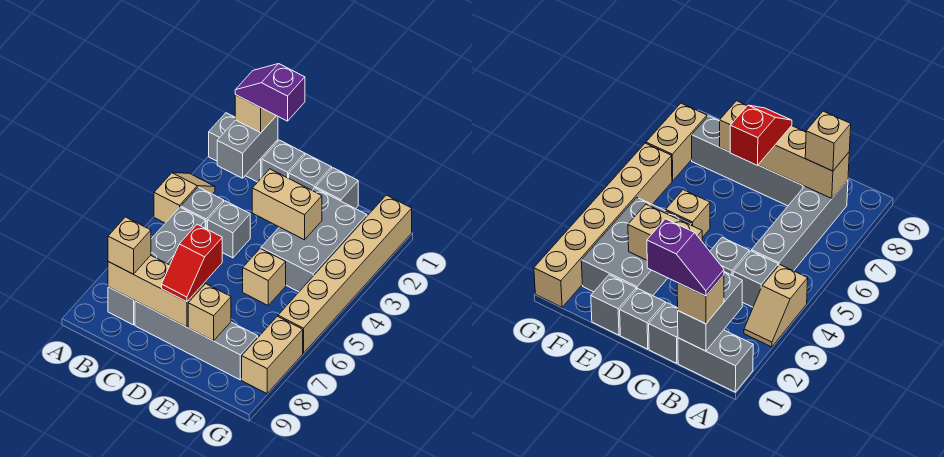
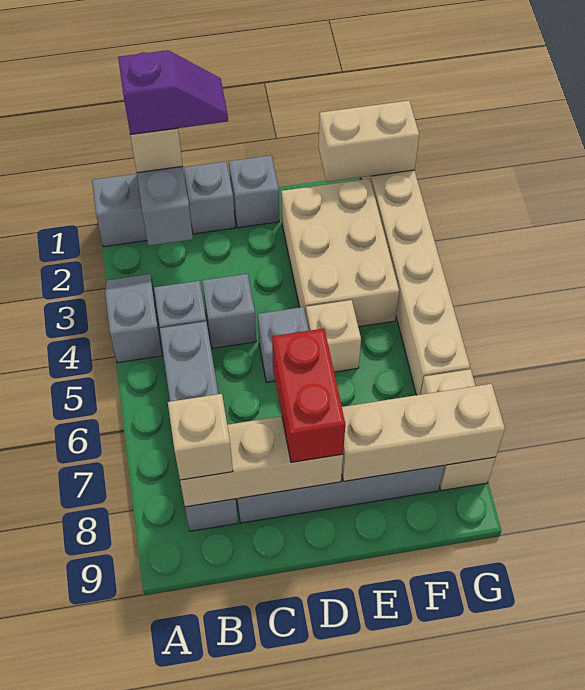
tan slope A3:A4 level 1 top 4 -> grey slope A3:A4 level 1 top 4
purple slope B1:C1 level 4 top C -> purple slope B1:C1 level 4 top B
tan brick D3:E3 level 2 -> tan brick F1:G1 level 2
red slope D7:D8 level 3 top 7 -> red brick D7:D8 level 3
grey brick E1 level 1 -> grey brick D5 level 1
grey brick E2:F4 level 1 -> tan brick E2:F4 level 1
tan brick E8 level 2 -> tan brick E8:G8 level 2

